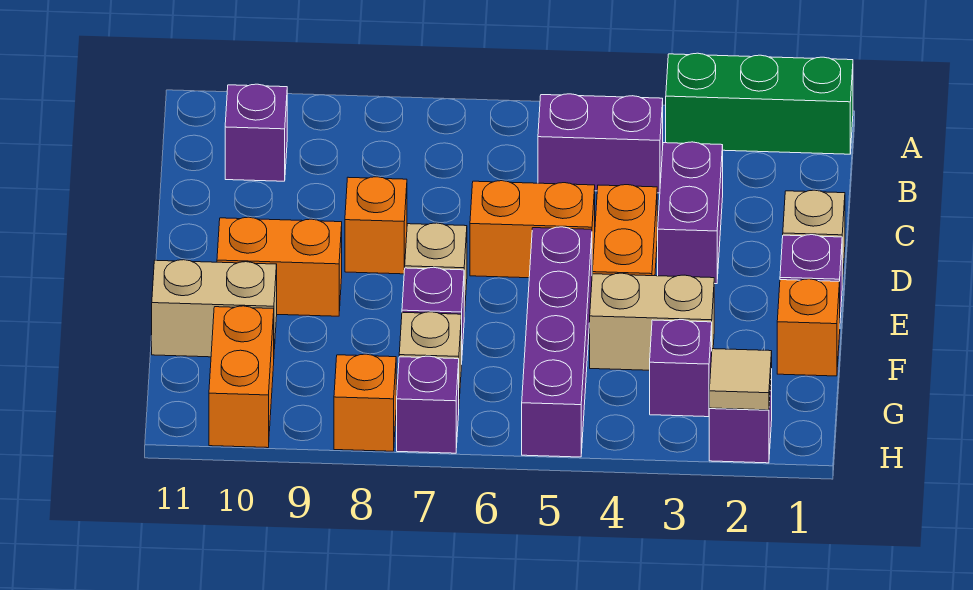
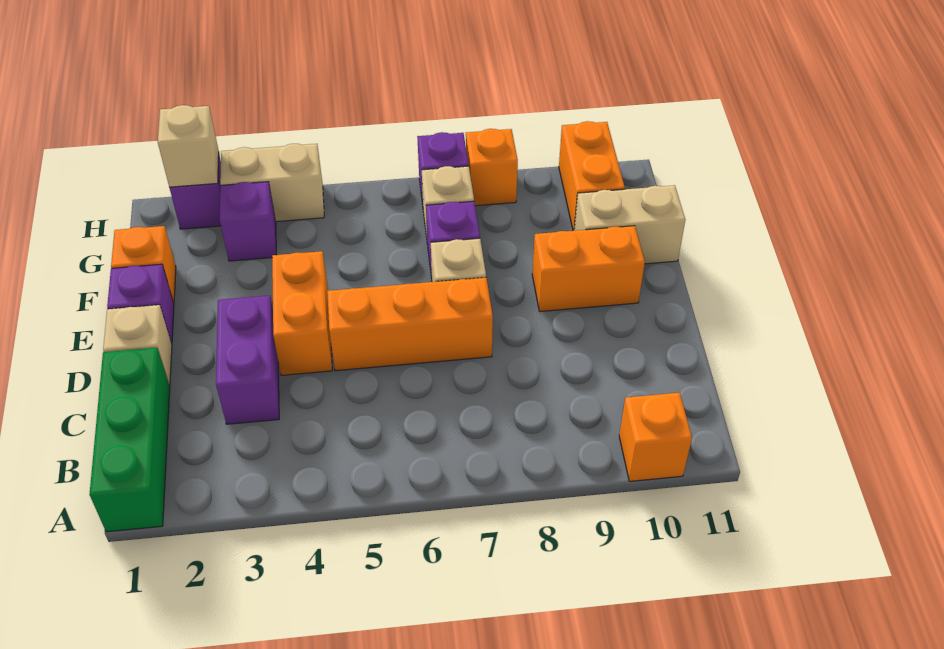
green brick A1:A3 level 1 -> green brick A1:C1 level 1
purple brick B4:B5 level 1 -> none
purple brick B10 level 1 -> none
orange brick D5:D6 level 1 -> orange brick D5:D7 level 1
orange brick D8 level 1 -> orange brick A10 level 1
purple brick E5:H5 level 1 -> none
tan brick F3:F4 level 1 -> tan brick H3:H4 level 1
tan tile H2 level 2 -> tan brick H2 level 2

